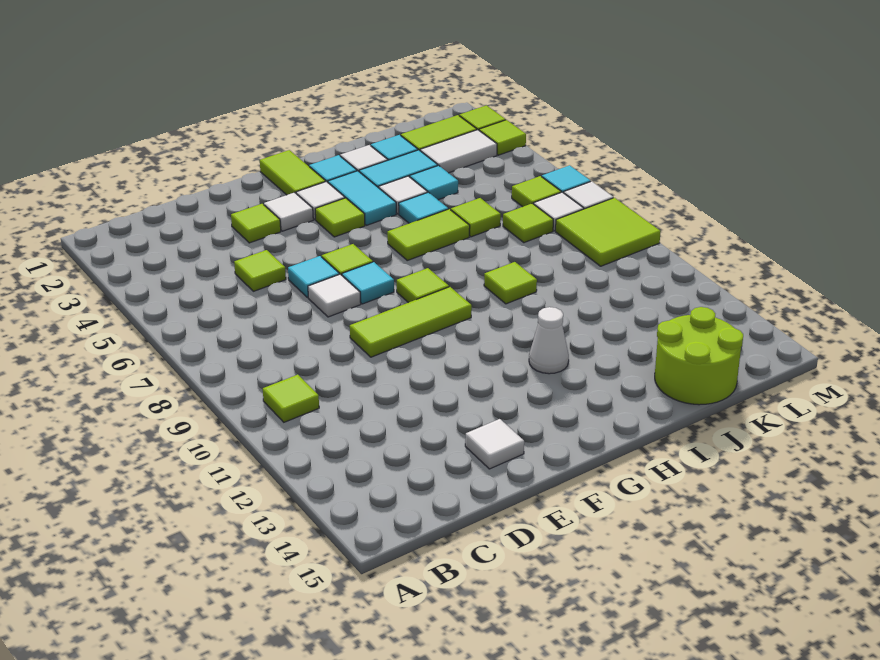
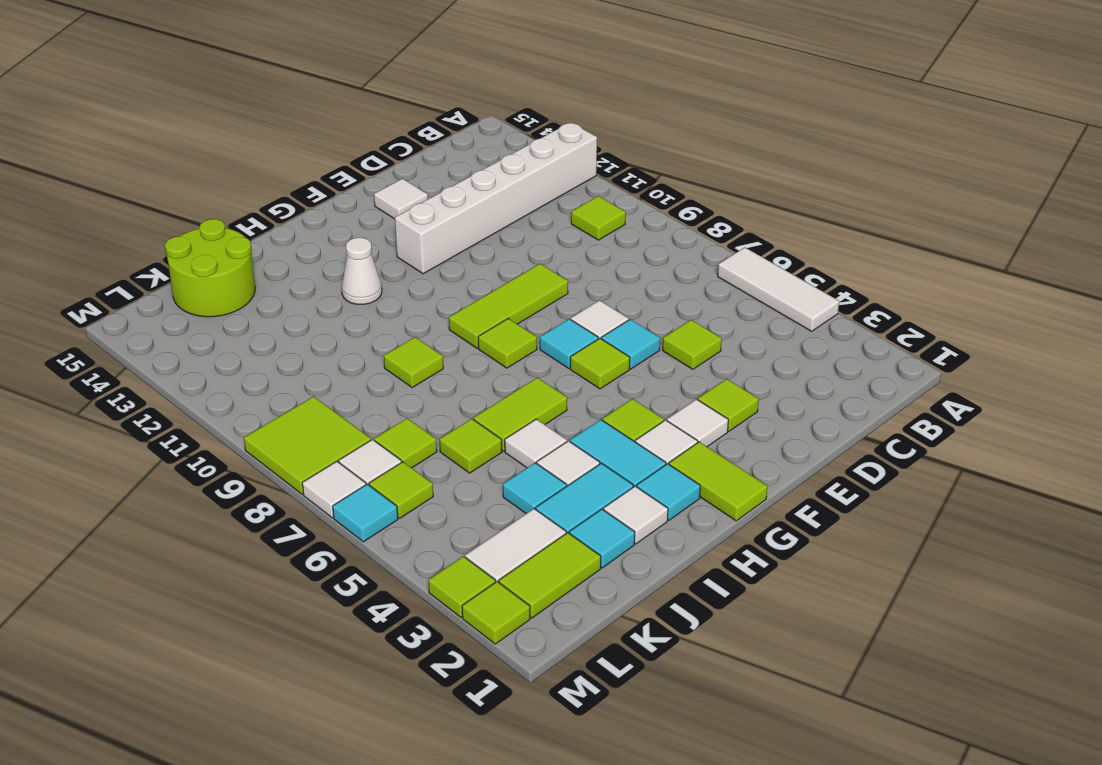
none -> white tile A4:A6 level 1
none -> white brick A12:F12 level 1
cyan tile I5 level 1 -> white tile I5 level 1

